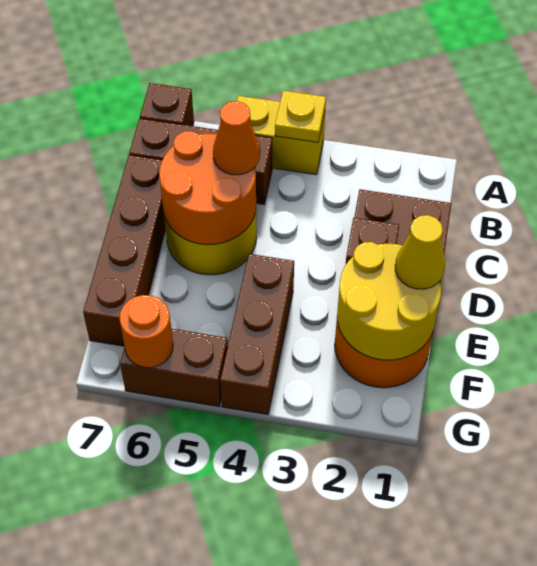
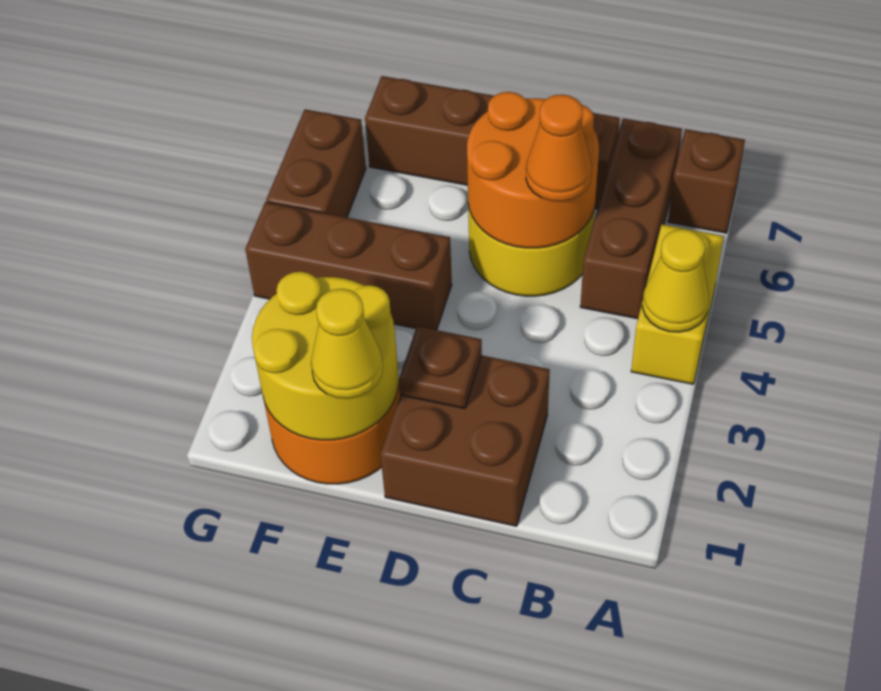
yellow plate A4 level 2 -> yellow cone A4 level 2
orange round brick G6 level 2 -> none

